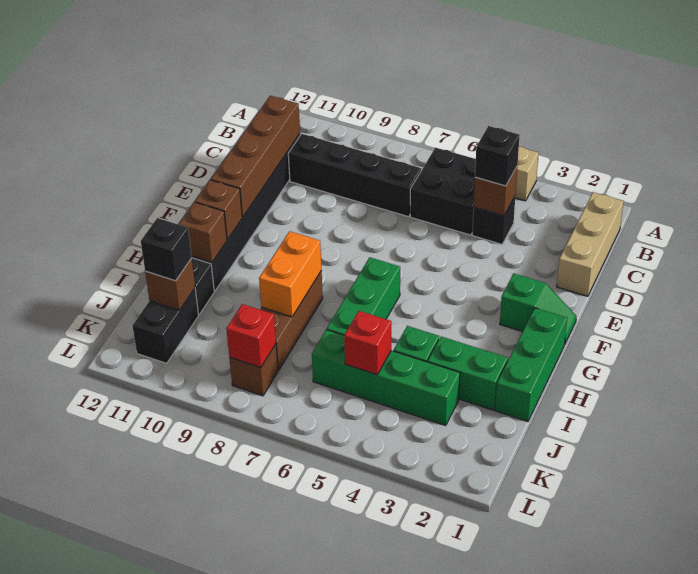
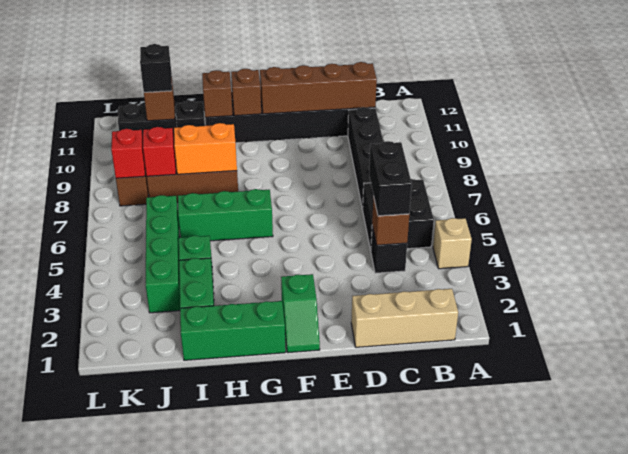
black brick C4 level 3 -> black brick C4:C5 level 3
red brick J5 level 2 -> red brick J8 level 2

